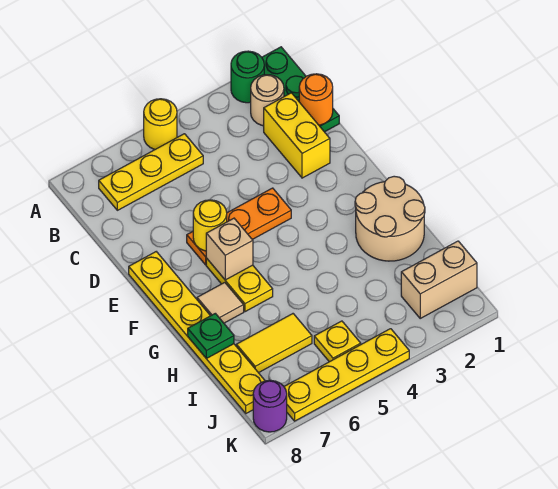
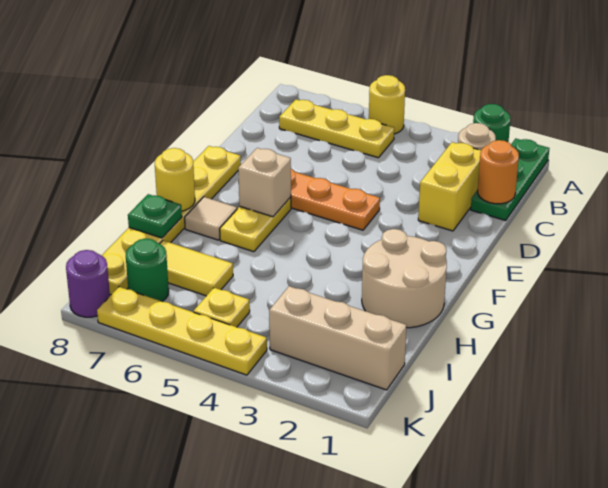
yellow round brick E6 level 2 -> yellow round brick G8 level 2
tan brick J1:J2 level 1 -> tan brick J1:J3 level 1
none -> green round brick J7 level 1

